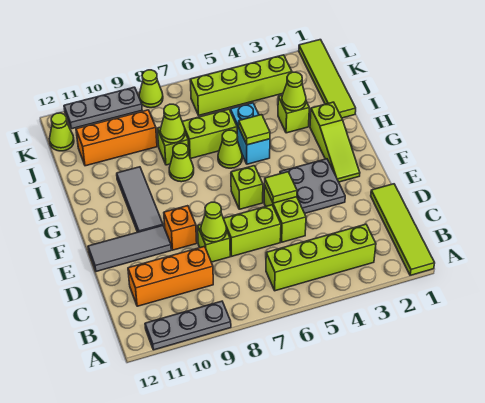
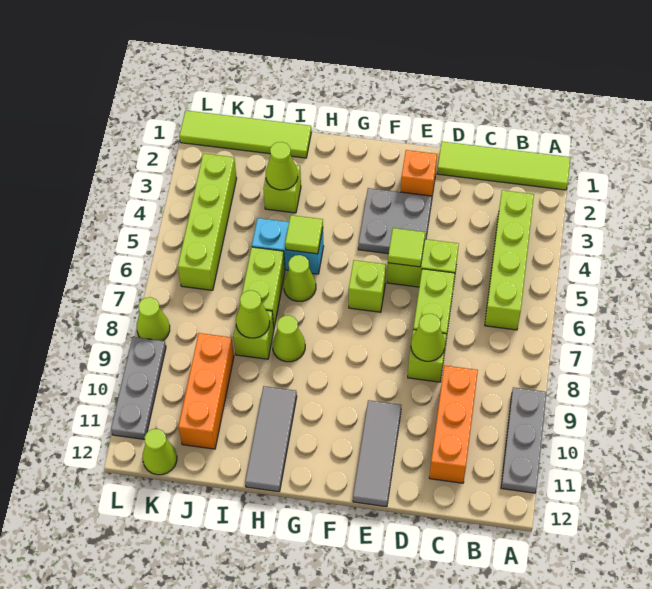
orange brick E9 level 1 -> orange brick E2 level 1
lime slope F2:H2 level 1 top H -> none
grey tile F10:H10 level 1 -> grey tile H10:H12 level 1

